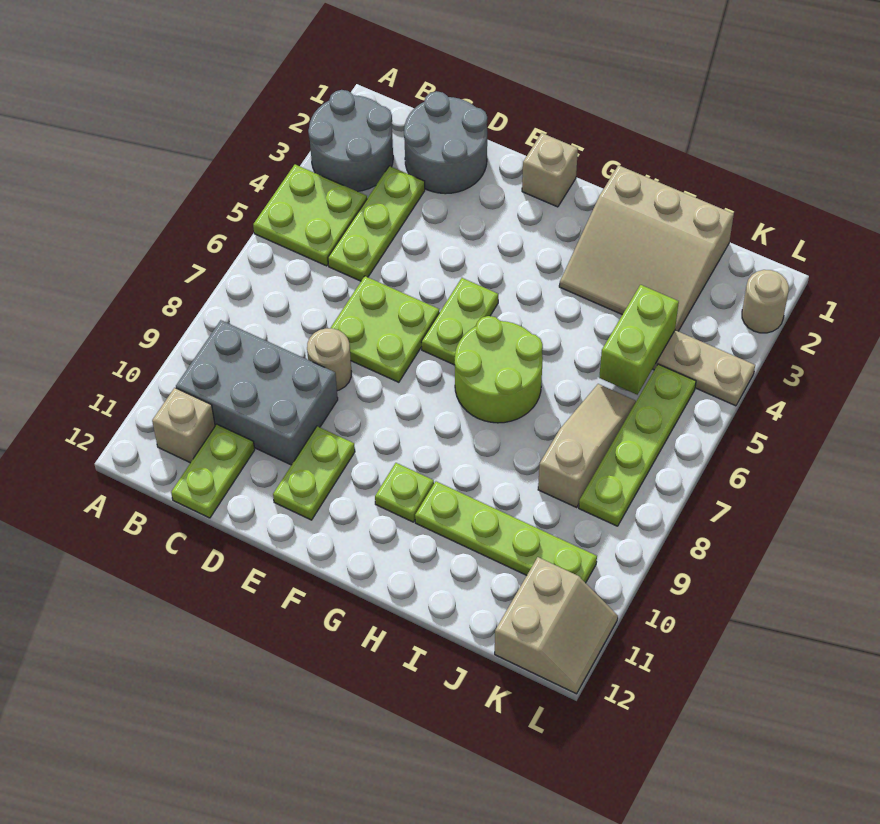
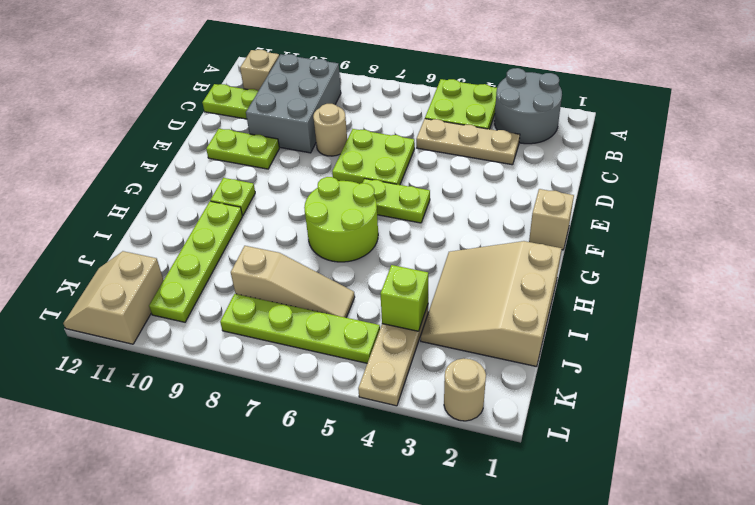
grey round brick C1:D2 level 1 -> none
lime plate C3:C5 level 1 -> tan plate C3:C5 level 1
lime brick J4:J5 level 2 -> lime brick J4 level 2
tan slope K11:L12 level 1 top K -> tan slope K11:L12 level 1 top 11

